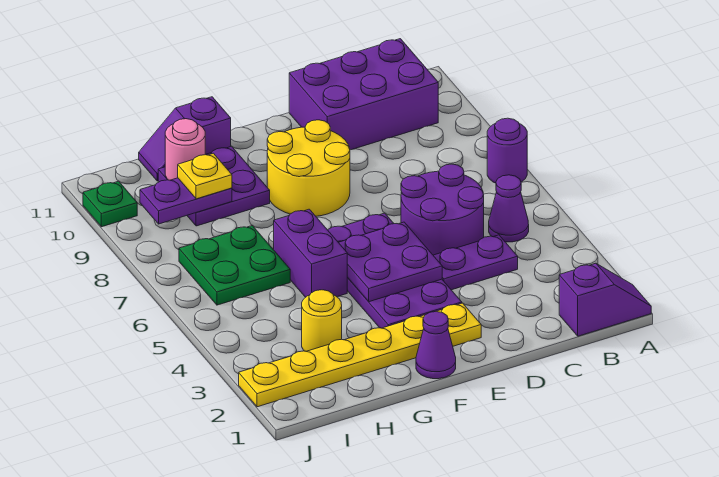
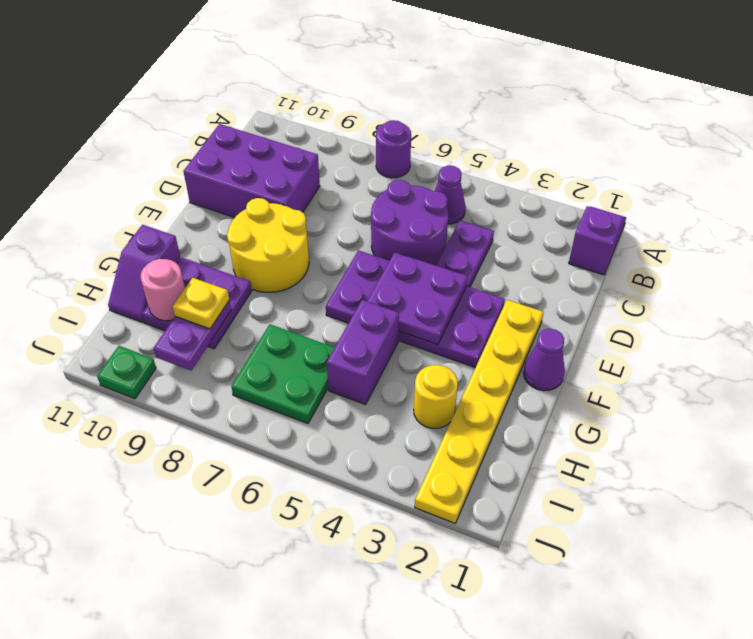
purple brick B10:D11 level 1 -> purple brick C9:D11 level 1
purple brick G5:G6 level 1 -> purple brick G5:H5 level 1

